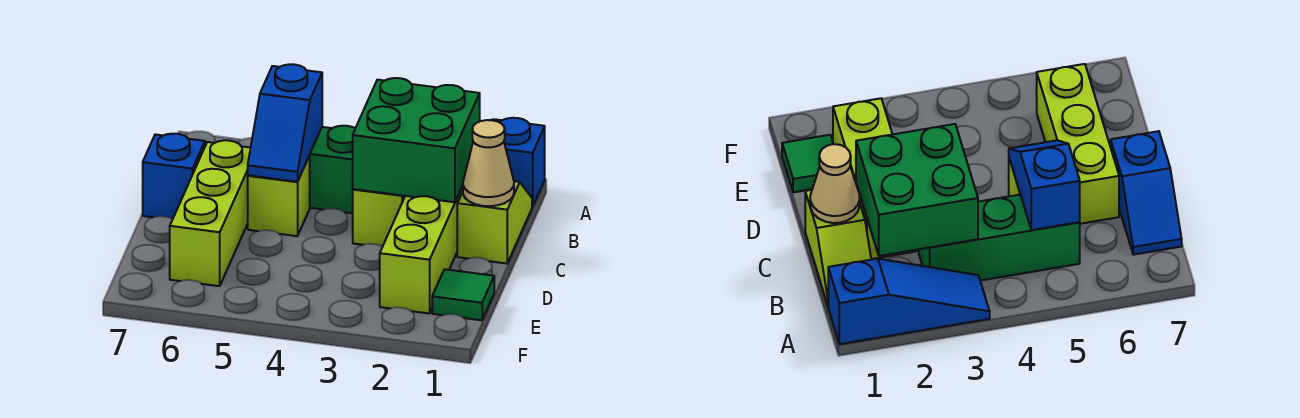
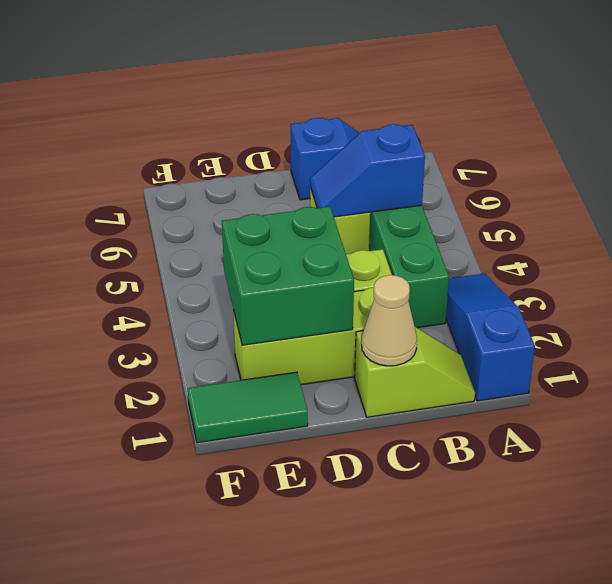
green brick B2:C3 level 2 -> green brick D2:E3 level 2
lime brick C6:E6 level 1 -> none
green tile E1 level 1 -> green tile E1:F1 level 1

